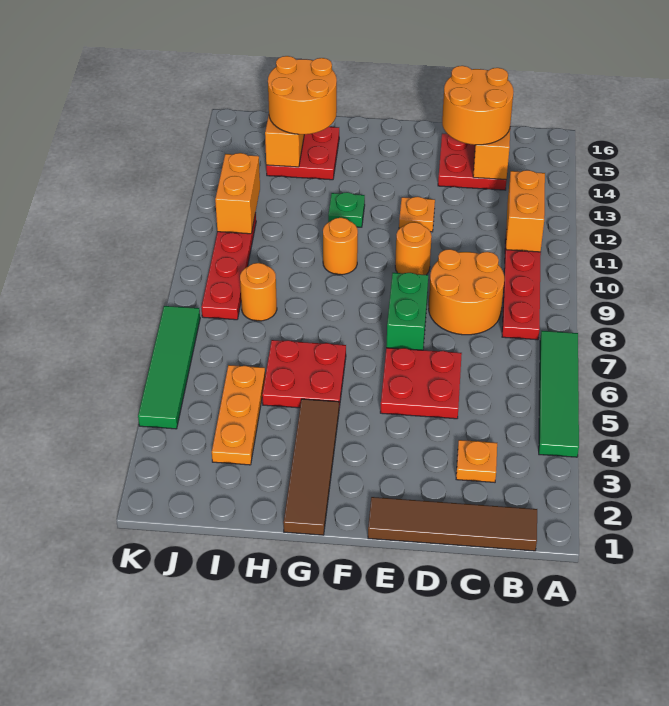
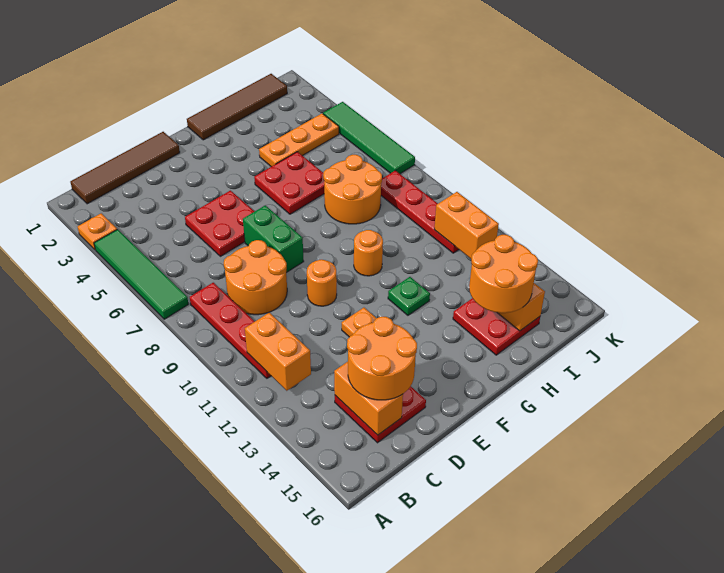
orange plate C3 level 1 -> orange plate A3 level 1
brown tile G1:G4 level 1 -> brown tile G1:J1 level 1
orange plate I3:I5 level 1 -> orange plate H4:J4 level 1
orange round brick I8 level 1 -> orange round brick H7:I8 level 1

